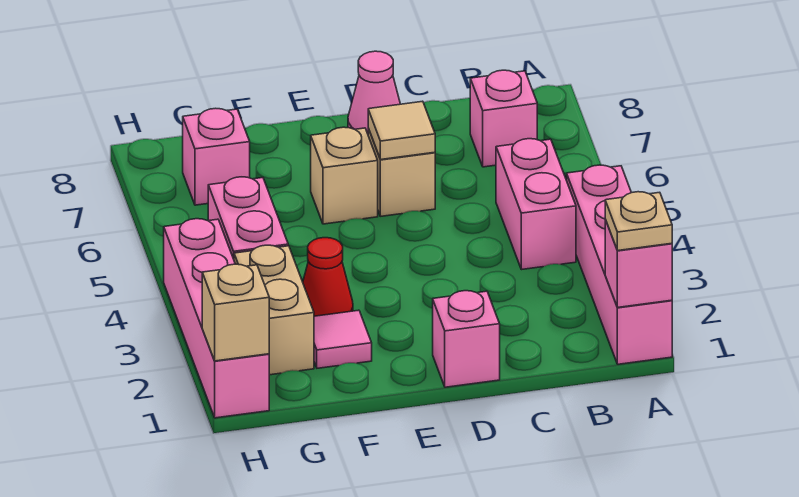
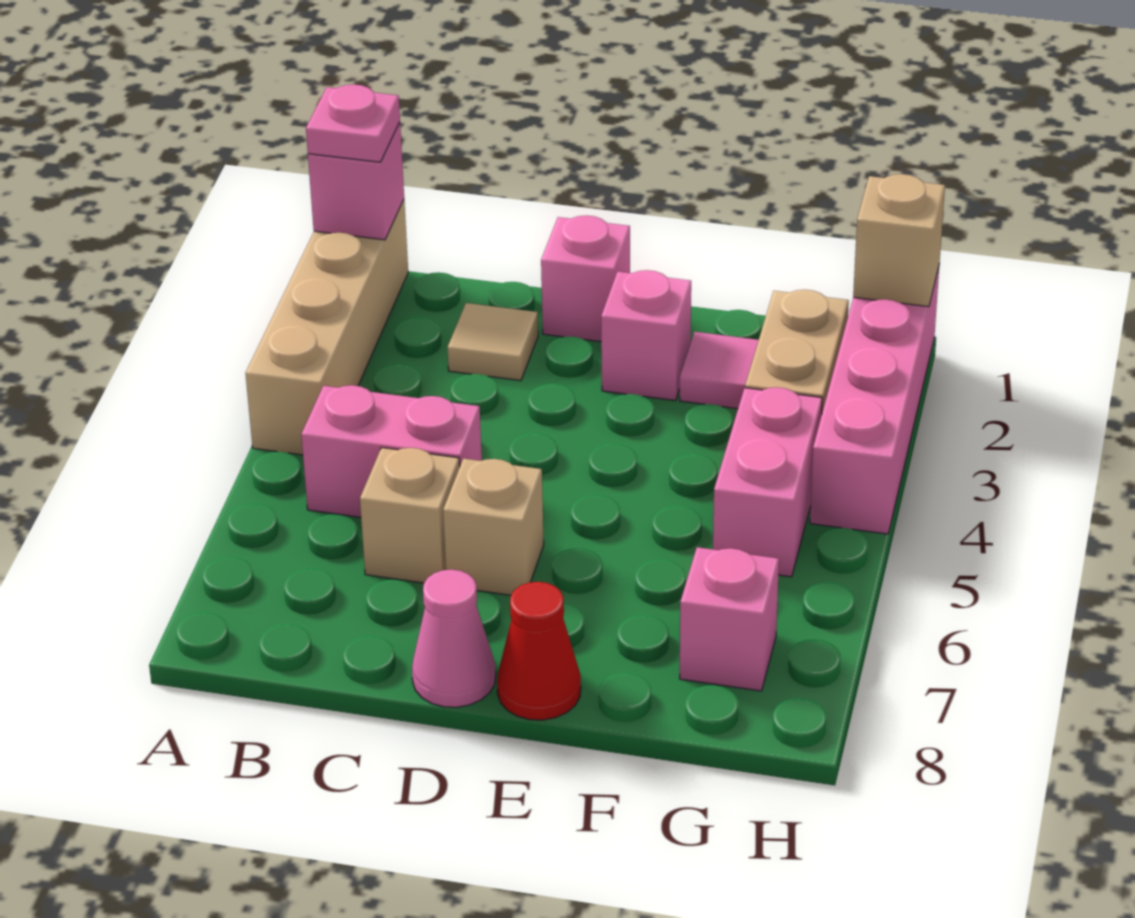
pink brick A1:A4 level 1 -> tan brick A1:A4 level 1
tan plate A1 level 3 -> pink plate A1 level 3
pink brick B4:B5 level 1 -> pink brick B5:C5 level 1
pink brick B7 level 1 -> pink brick E2 level 1
tan tile D6 level 2 -> tan tile C2 level 1
tan brick E6 level 1 -> tan brick C6 level 1
red cone F3 level 1 -> red cone E8 level 1

